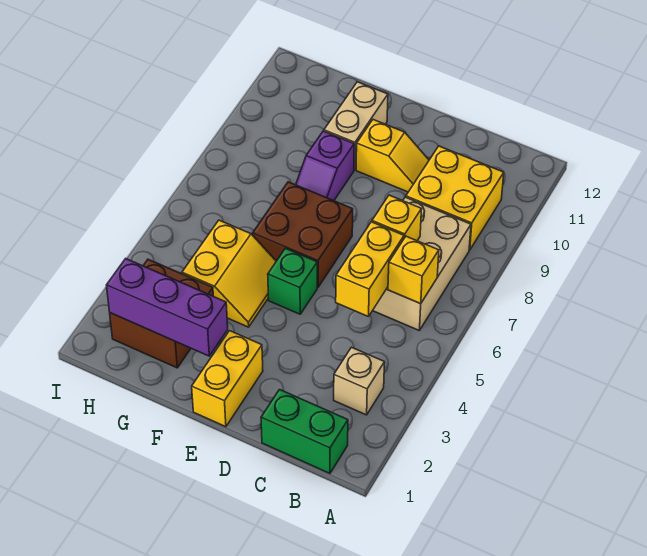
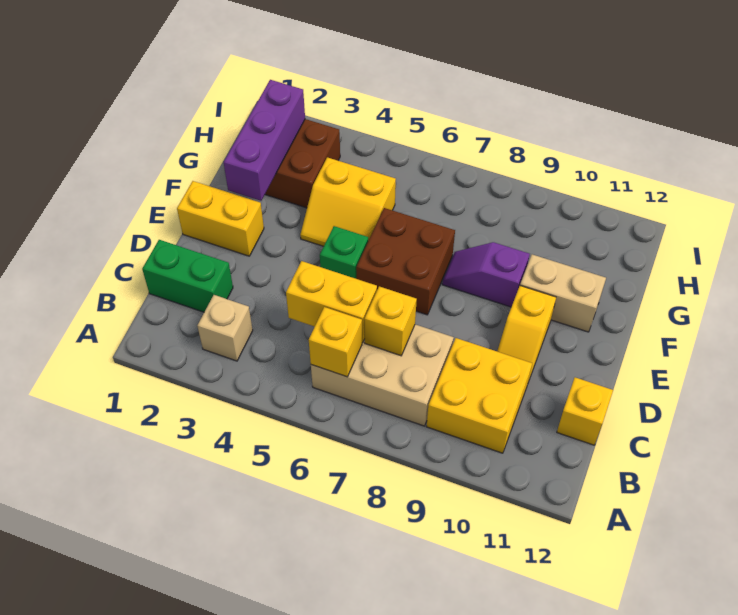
green brick B1:C1 level 1 -> green brick C1:C2 level 1
none -> yellow brick C12 level 1

